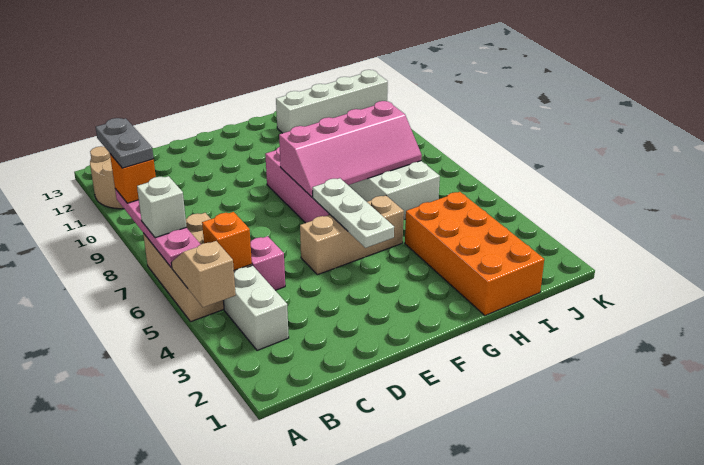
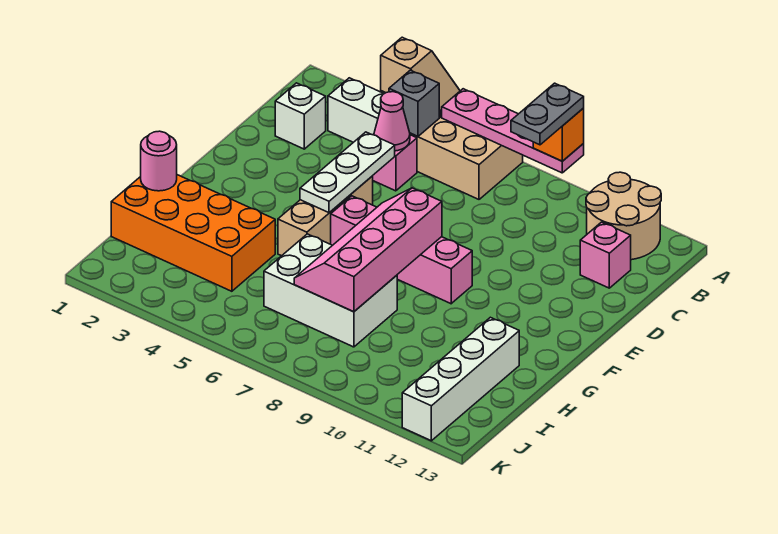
white brick A7 level 3 -> white brick C2 level 1
grey plate A9:A10 level 4 -> grey plate A9:B9 level 4
orange brick B5 level 2 -> grey brick B5 level 2
none -> pink cone C5 level 2
none -> pink brick C12 level 1
white plate F4:F6 level 2 -> white plate D5:F5 level 2
none -> pink round brick H1 level 2

